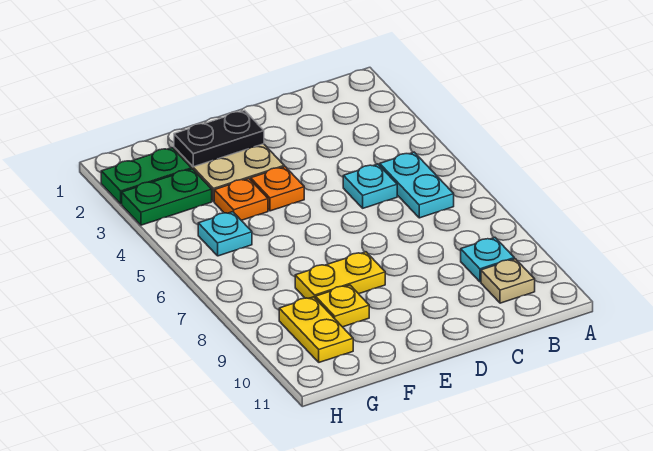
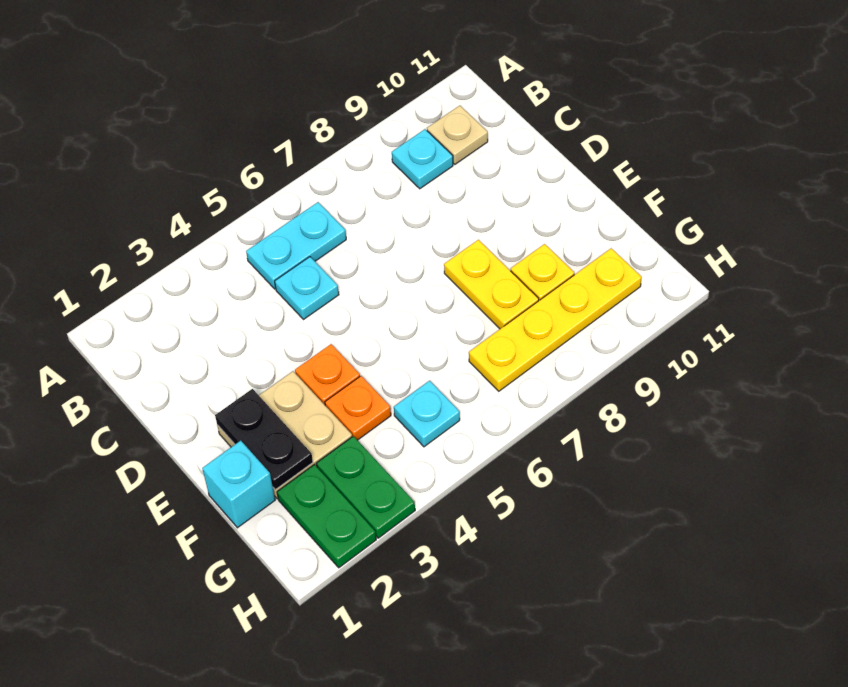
none -> cyan brick F1 level 1
yellow plate G9:G10 level 1 -> yellow plate G7:G10 level 1

